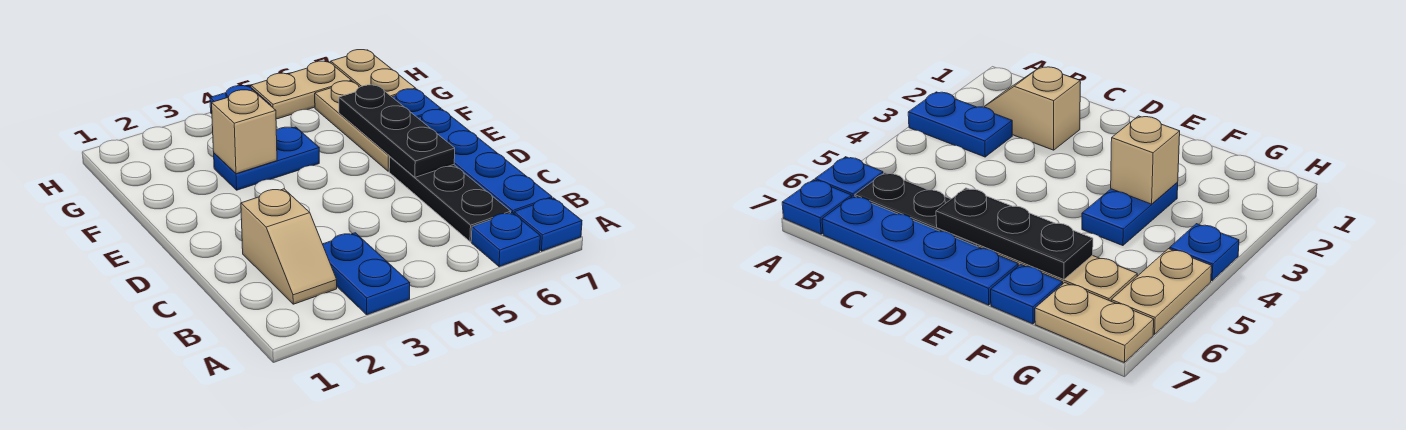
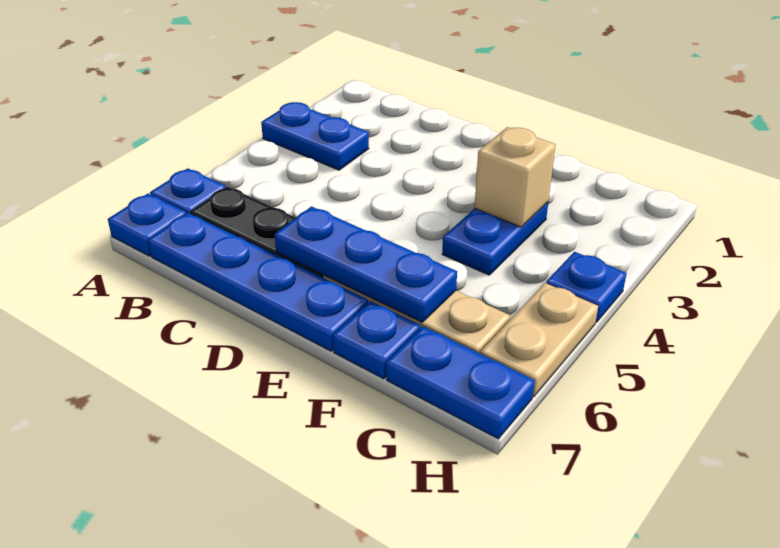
tan slope B2:C2 level 1 top C -> none
black plate D6:F6 level 2 -> blue plate D6:F6 level 2
tan plate G7:H7 level 1 -> blue plate G7:H7 level 1

